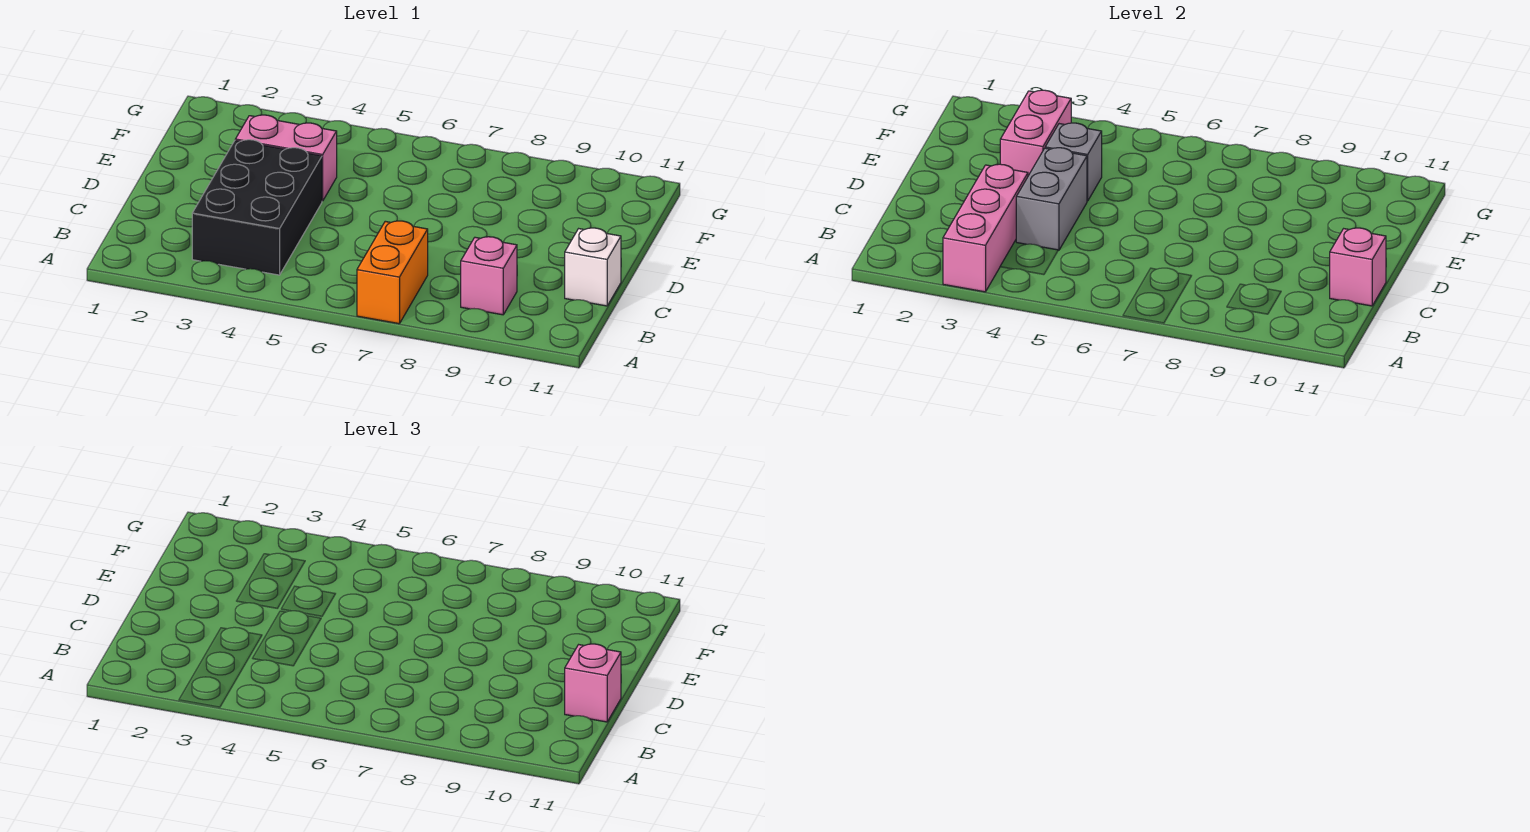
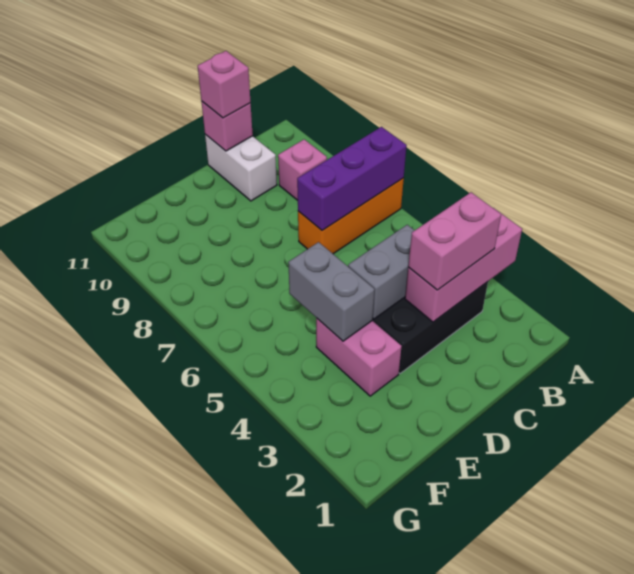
orange brick A7:B7 level 1 -> orange brick A7:C7 level 1
none -> purple brick A7:C7 level 2
white brick C11 level 1 -> white brick C10:C11 level 1
pink brick E3:F3 level 2 -> pink brick B3:C3 level 3
grey brick E4 level 2 -> grey brick E4:E5 level 2

